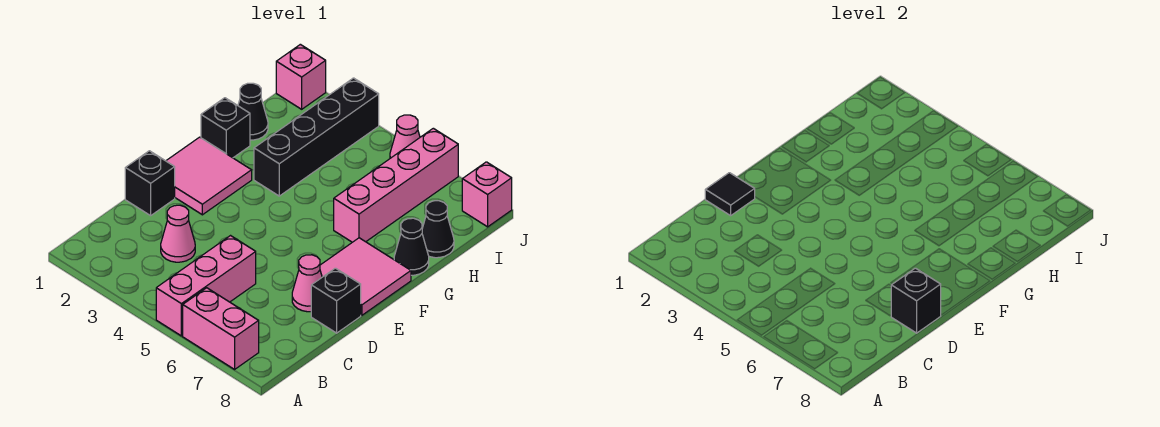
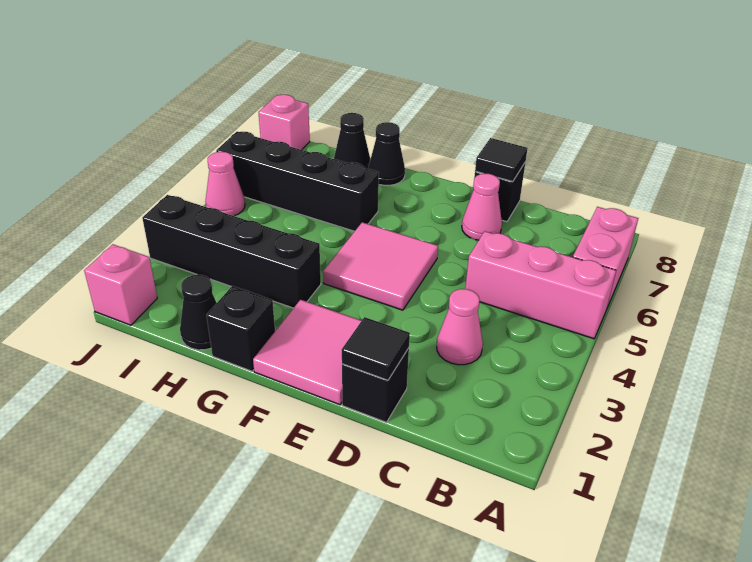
black brick D8 level 2 -> black tile D8 level 2
pink tile E7:F8 level 1 -> pink tile E4:F5 level 1
pink brick G6:J6 level 1 -> black brick G6:J6 level 1

